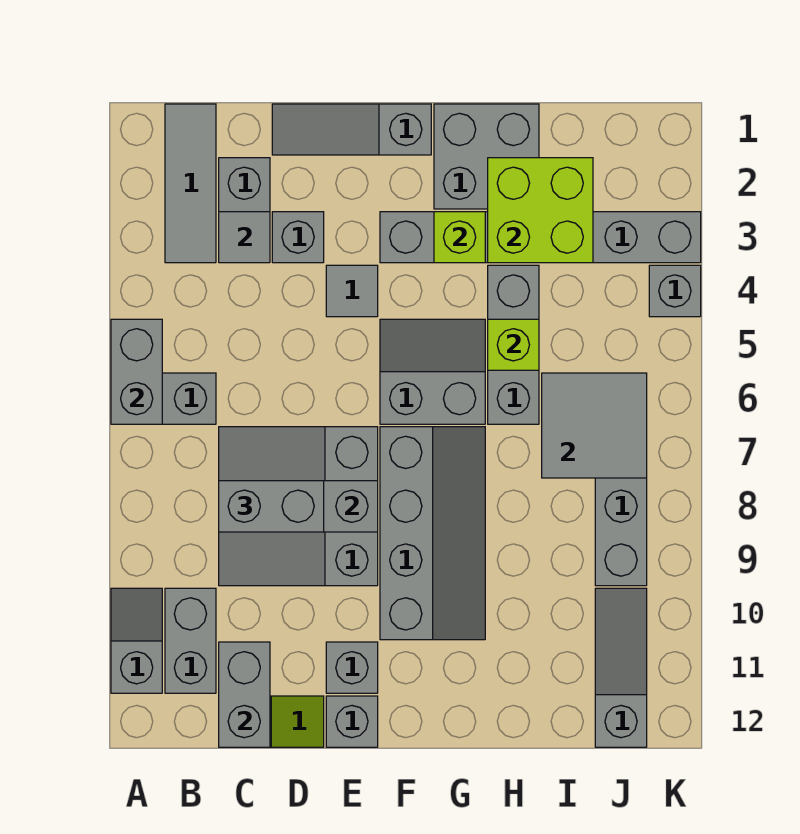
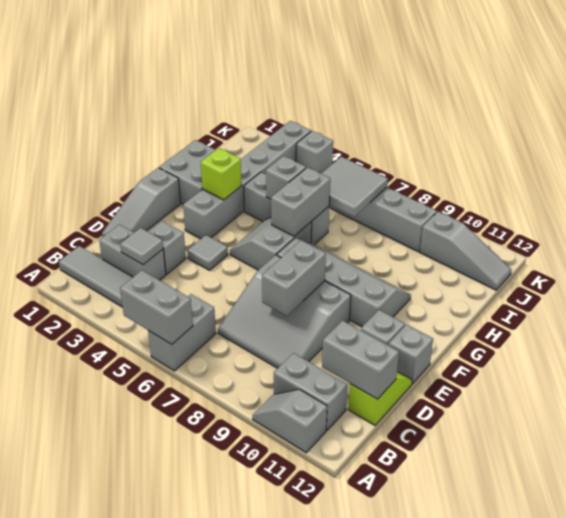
grey brick C8:D8 level 3 -> grey brick G6:H6 level 2
lime brick H2:I3 level 2 -> none
lime brick H5 level 2 -> grey brick H5 level 2
grey slope J10:J12 level 1 top 12 -> grey slope J10:J12 level 1 top 10

